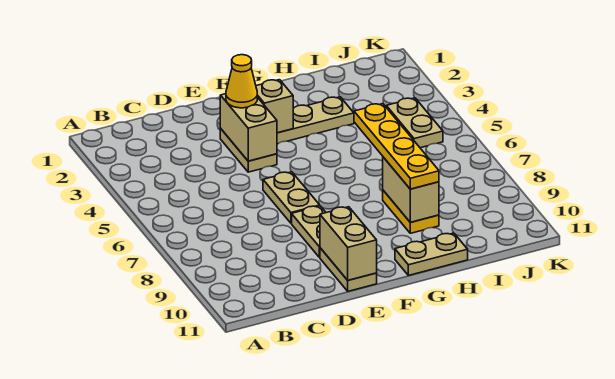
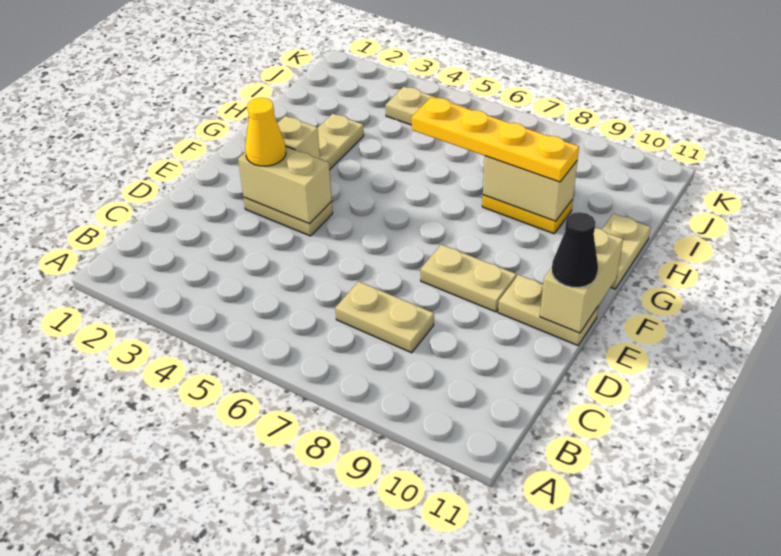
tan plate E6:E7 level 1 -> tan plate C7:C8 level 1
tan brick E10:E11 level 2 -> tan brick E11:F11 level 2
none -> black cone E11 level 3

